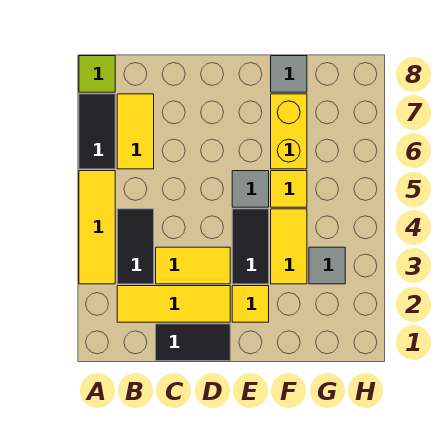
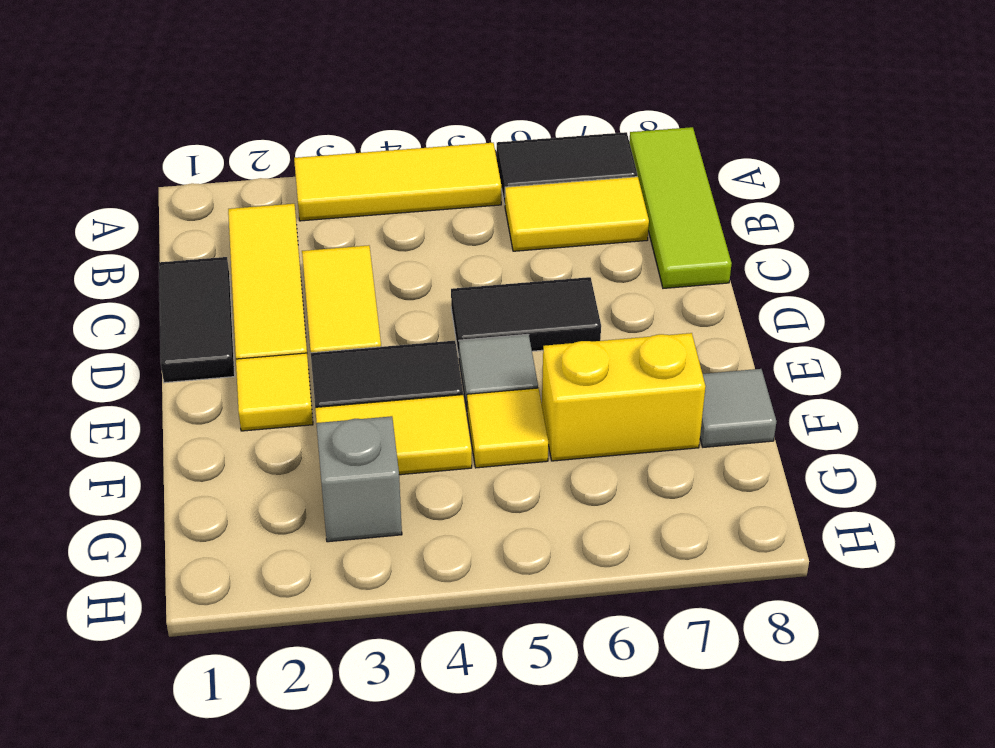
lime tile A8 level 1 -> lime tile A8:C8 level 1
black tile B3:B4 level 1 -> black tile D5:D6 level 1
grey tile G3 level 1 -> grey brick G3 level 1

